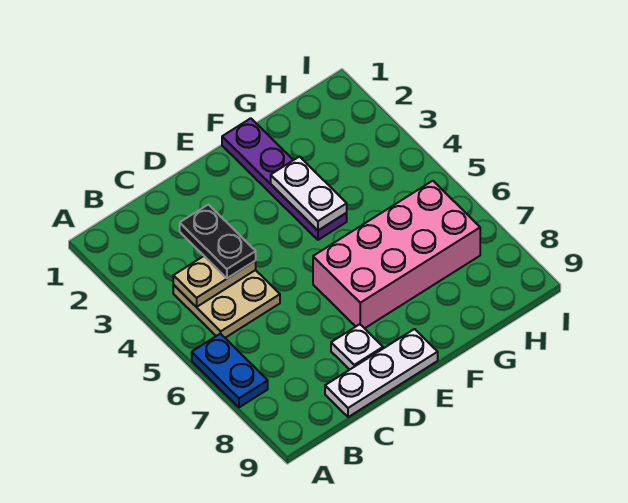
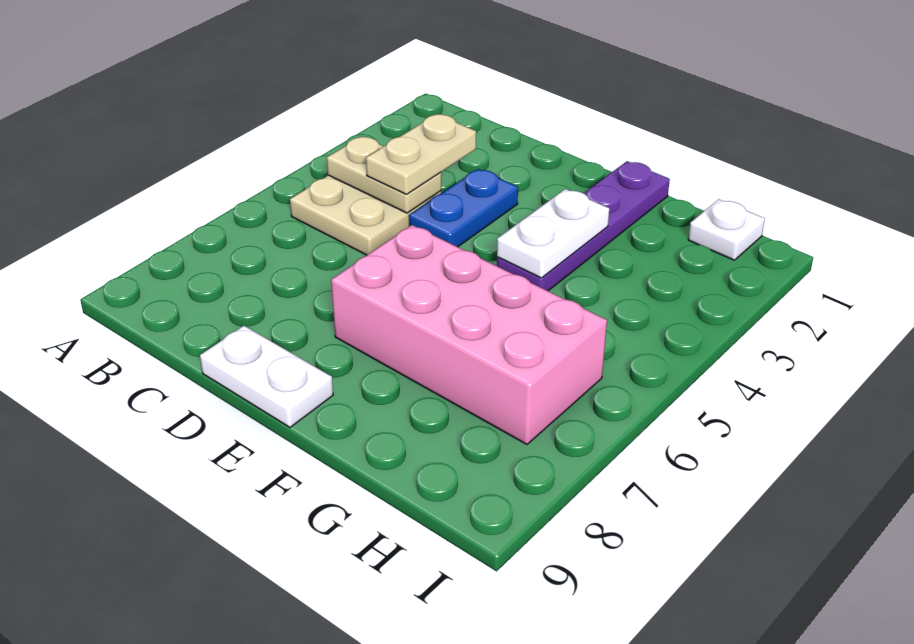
blue plate A6:A7 level 1 -> blue plate D3:D4 level 1
black plate C3:C4 level 3 -> tan plate C3:C4 level 3
white plate C9:E9 level 1 -> white plate D9:E9 level 1
white plate D8 level 1 -> white plate H1 level 1

